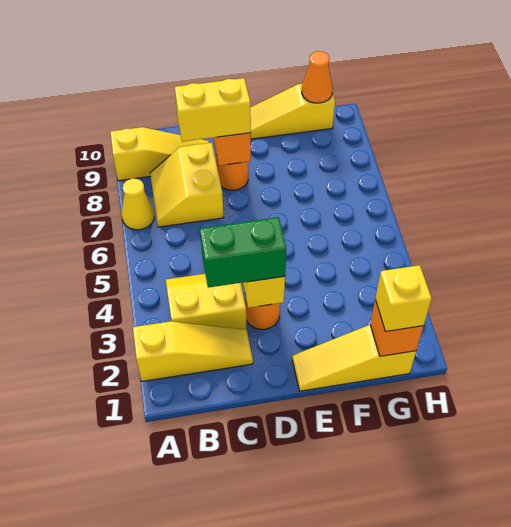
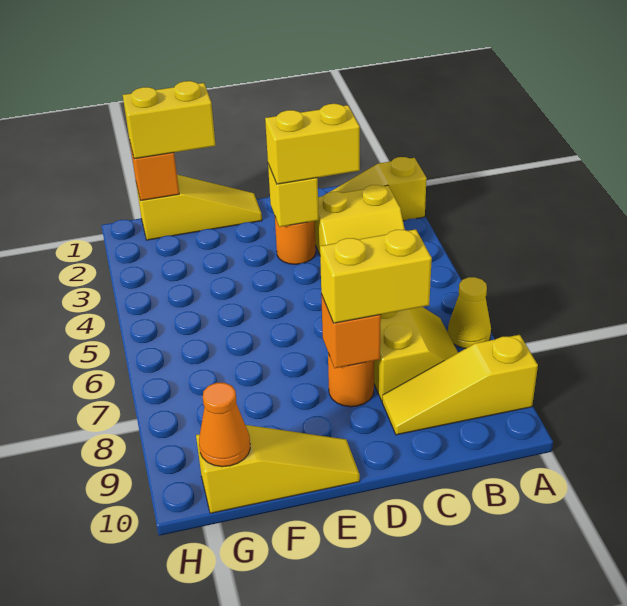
green brick C3:D3 level 3 -> yellow brick C3:D3 level 3
yellow brick G1 level 3 -> yellow brick F1:G1 level 3

